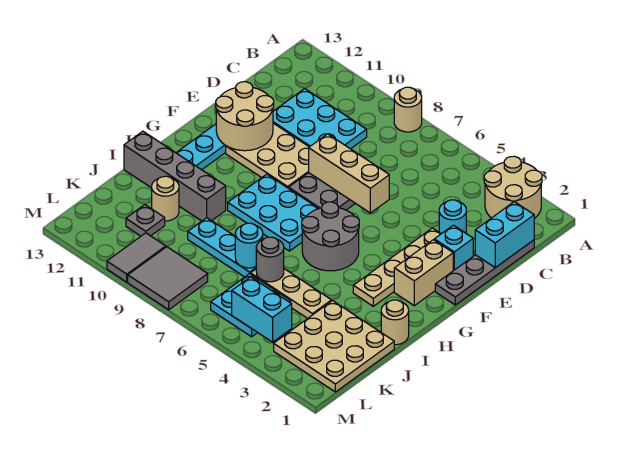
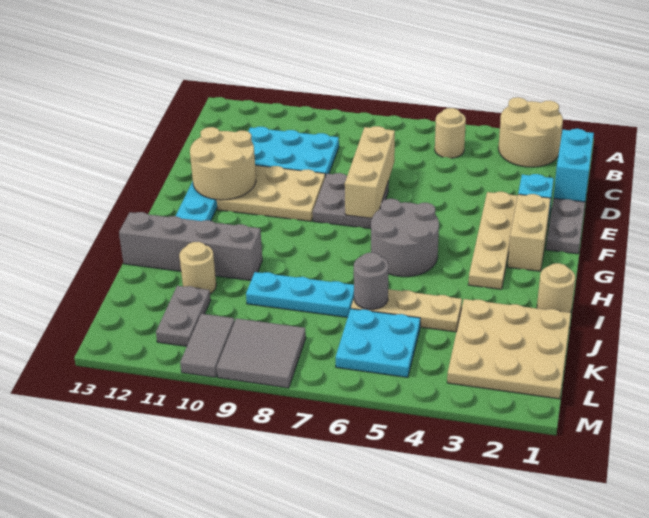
tan round brick A8 level 1 -> tan round brick B5 level 1
cyan round brick D3 level 1 -> none
tan brick E6:E8 level 2 -> tan brick D7:F7 level 2
cyan plate G7:H9 level 1 -> none
cyan round brick J7 level 2 -> none
grey plate K11 level 1 -> grey plate K11:L11 level 1
cyan brick L4:L5 level 2 -> none

